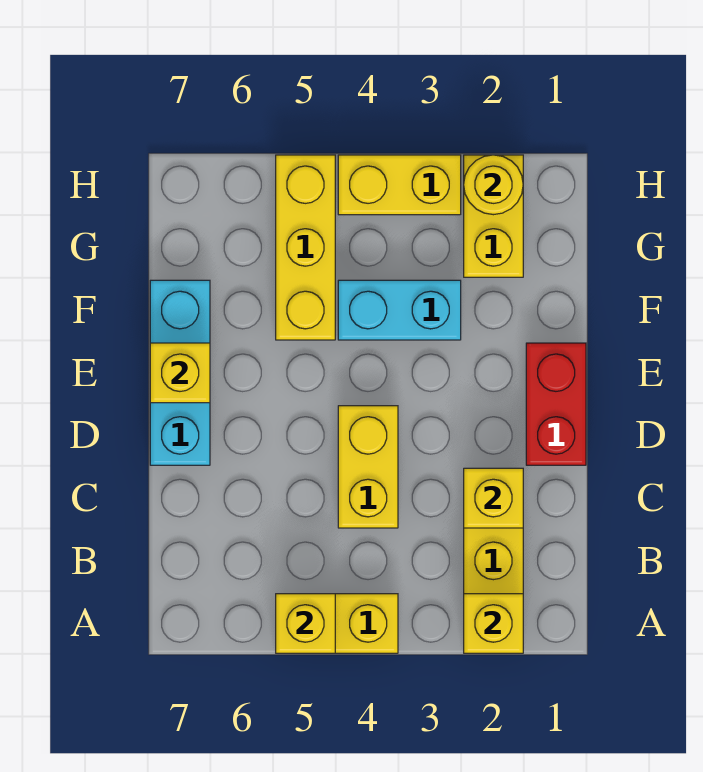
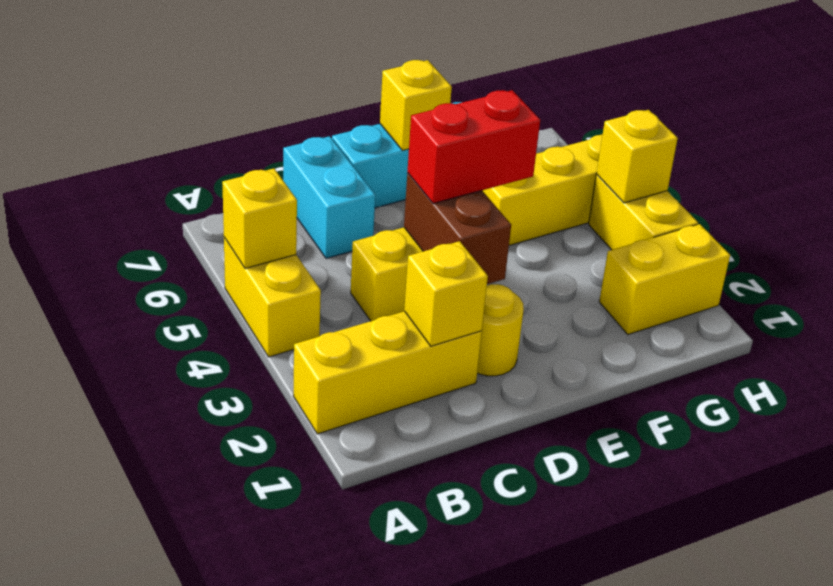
yellow brick A2 level 2 -> yellow brick H4 level 2
red brick D1:E1 level 1 -> red brick D4:E4 level 3
none -> brown brick D3:D4 level 2
cyan brick F3:F4 level 1 -> cyan brick C6:C7 level 1
yellow round brick H2 level 2 -> yellow round brick D2 level 1

